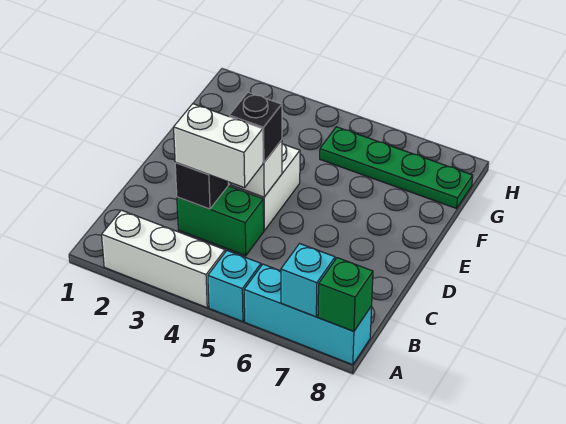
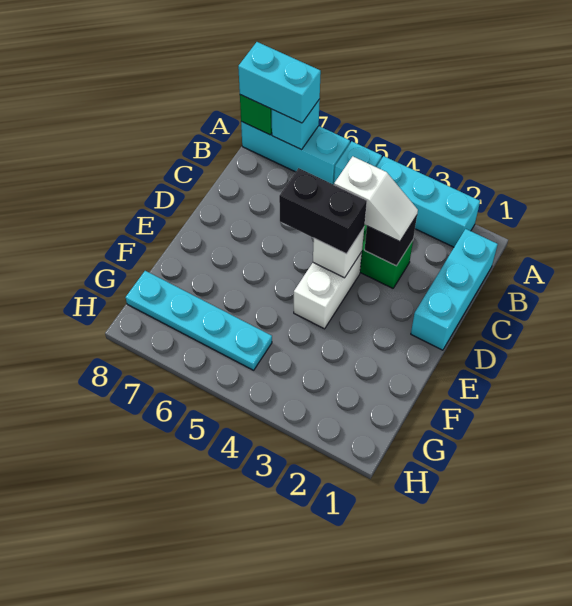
white brick A2:A4 level 1 -> cyan brick A2:A4 level 1
none -> cyan brick A7:A8 level 3
none -> cyan brick B1:D1 level 1
white brick C3:C4 level 3 -> white slope C3:C4 level 3 top 4
black brick D4 level 3 -> black brick D4:D5 level 3
green plate G5:G8 level 1 -> cyan plate G5:G8 level 1

